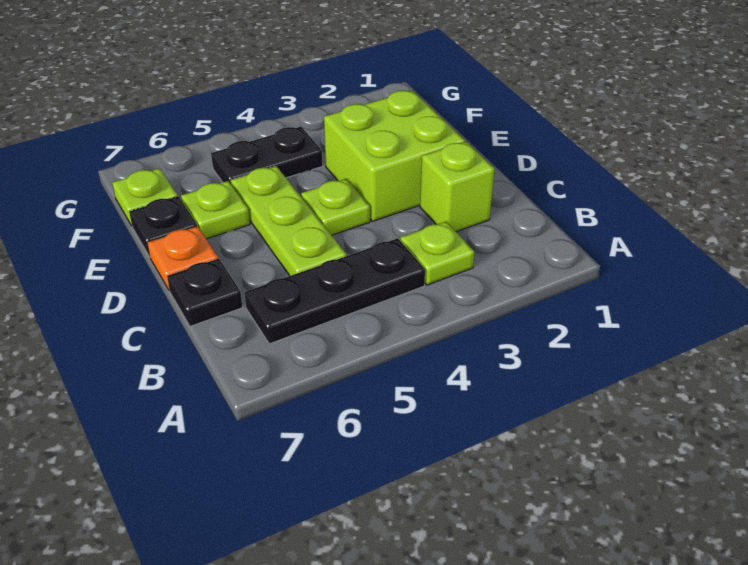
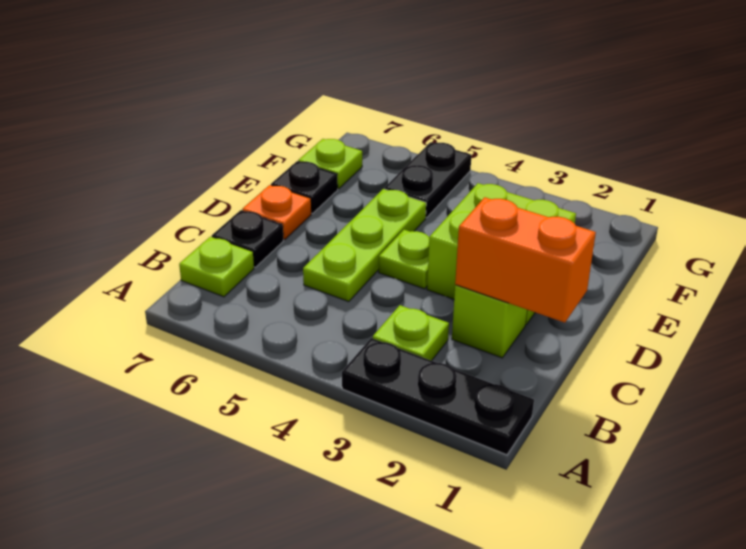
black plate B4:B6 level 1 -> black plate A1:A3 level 1
none -> orange brick C1:C2 level 2
lime plate E6 level 1 -> lime plate B7 level 1
black plate F4:F5 level 1 -> black plate F5:G5 level 1

